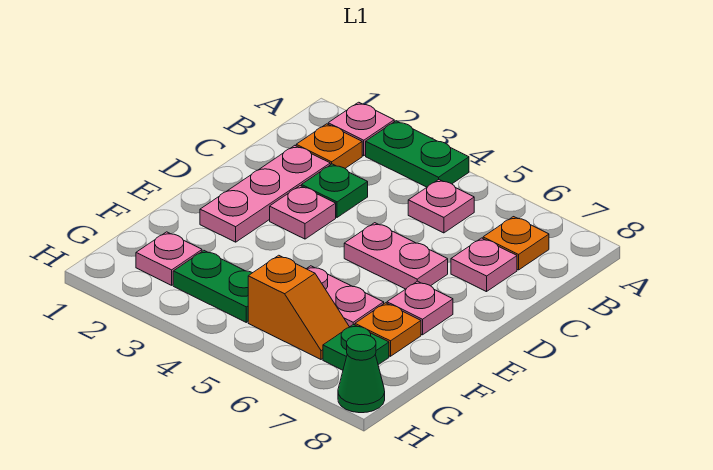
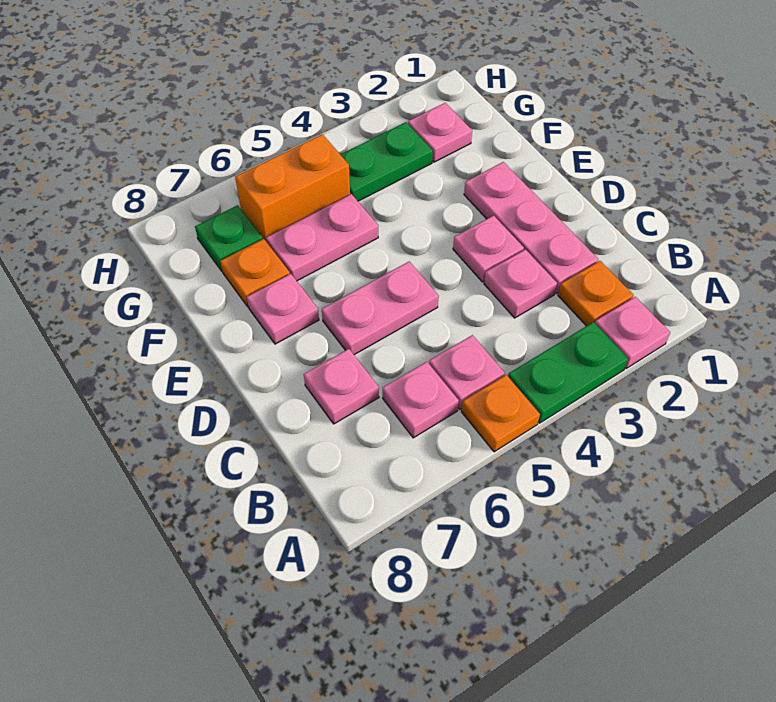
none -> pink plate B6 level 1
orange plate B7 level 1 -> orange plate A5 level 1
green plate C3 level 1 -> pink plate C3 level 1
orange slope G5:G6 level 1 top 5 -> orange brick G5:G6 level 1
green cone H8 level 1 -> none

